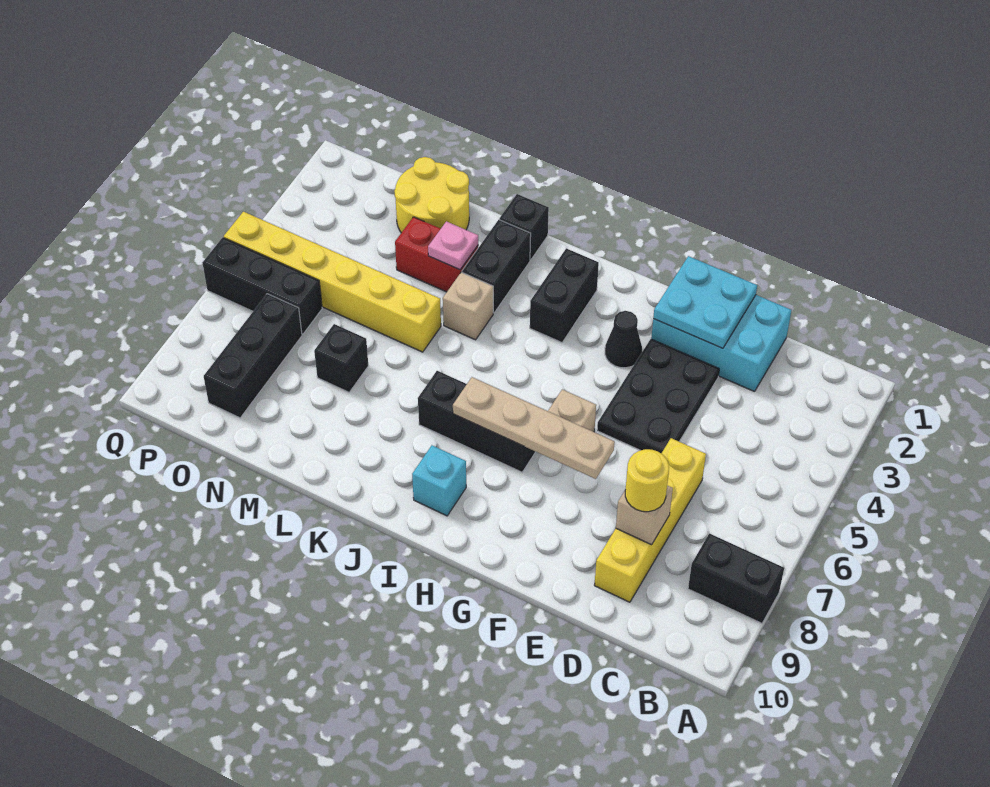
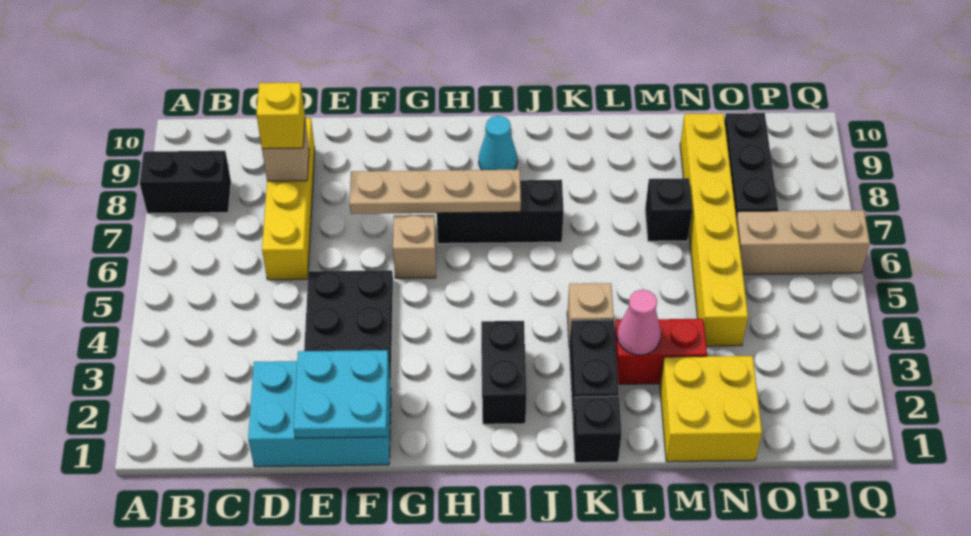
yellow round brick D8 level 3 -> yellow brick D8 level 3
black cone G3 level 1 -> none
cyan brick I9 level 1 -> cyan cone I9 level 1
pink plate L3 level 2 -> pink cone L3 level 2
yellow brick L5:Q5 level 1 -> yellow brick N4:N9 level 1
yellow round brick M1:N2 level 1 -> yellow brick M1:N2 level 1
black brick O6:Q6 level 1 -> tan brick O6:Q6 level 1

